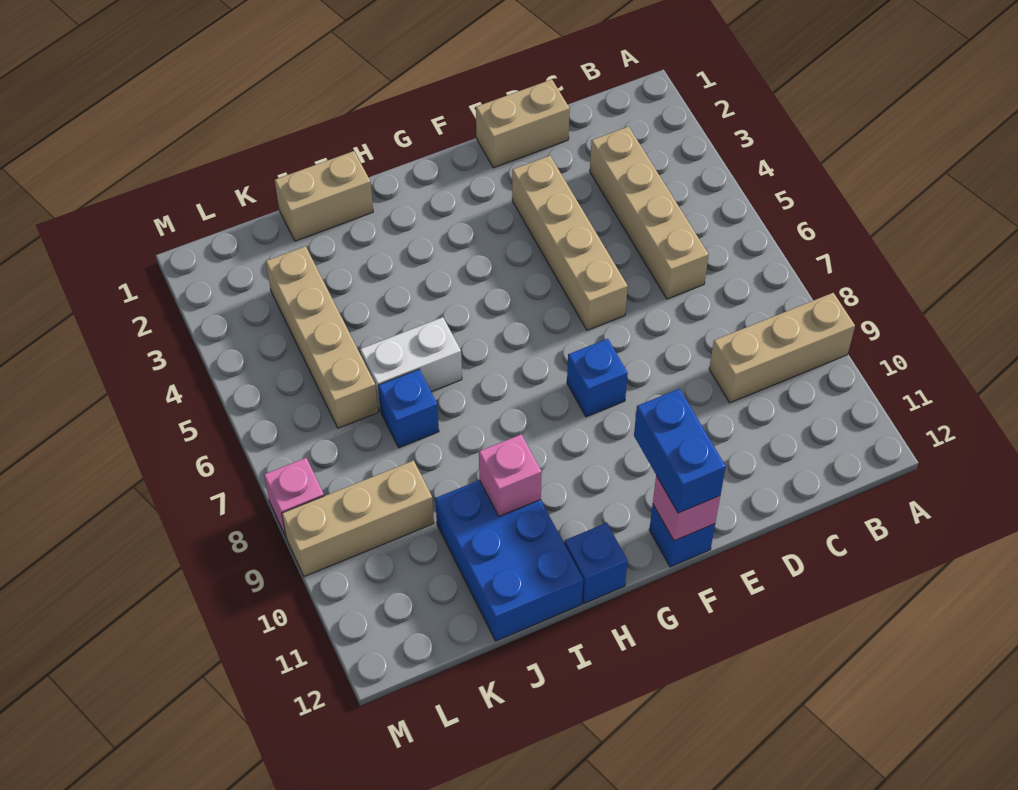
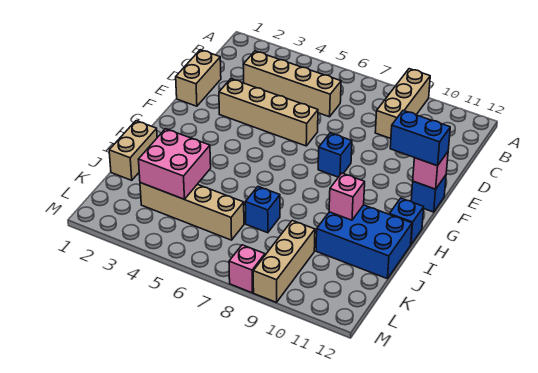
white brick I6:J6 level 1 -> none
none -> pink brick J3:K4 level 2

